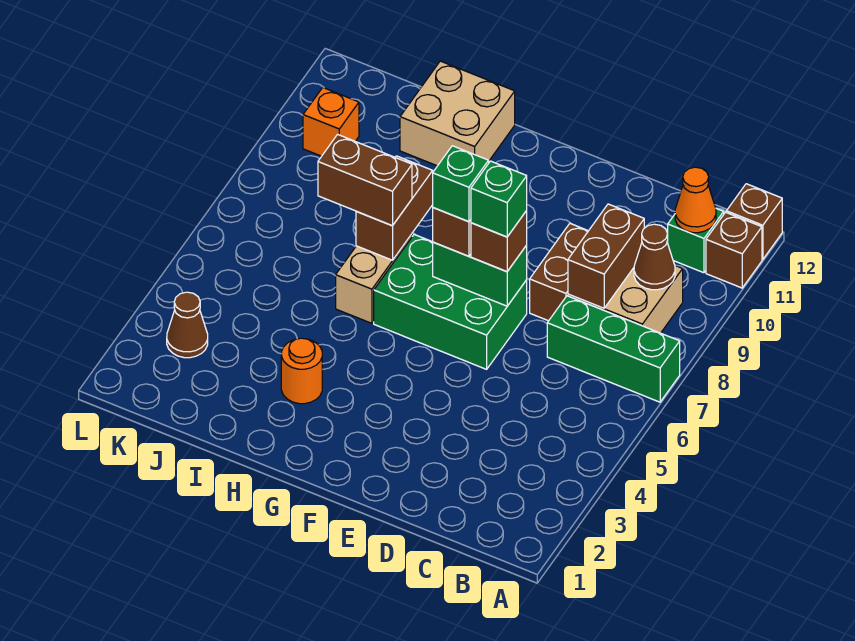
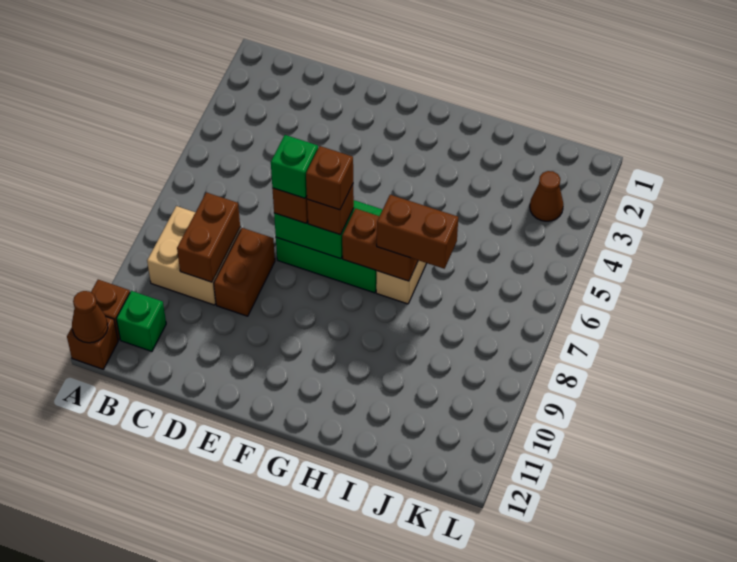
green brick A7:C7 level 1 -> none
brown cone B9 level 2 -> brown cone A12 level 2
orange cone B11 level 2 -> none
green brick F7 level 4 -> brown brick F7 level 4
orange round brick H3 level 1 -> none
brown brick H7:H8 level 2 -> brown brick G7:H7 level 2
tan brick H11:I12 level 1 -> none
orange brick K10 level 1 -> none

